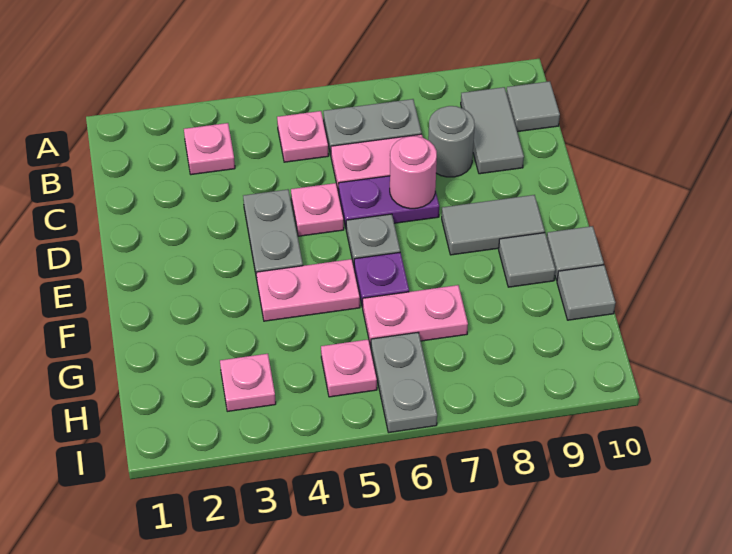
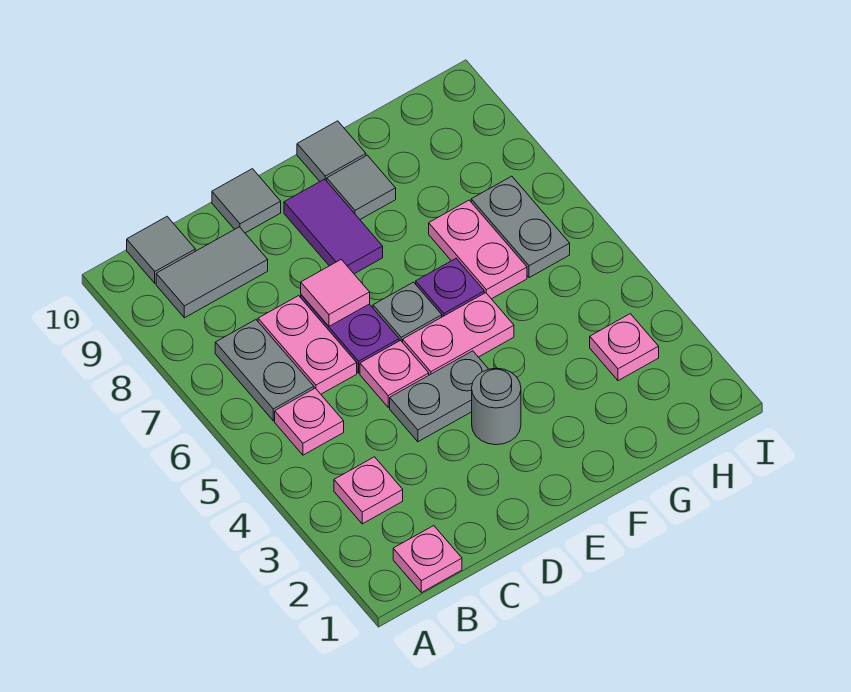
grey round brick C8 level 1 -> grey round brick E3 level 1
pink round brick D7 level 2 -> pink tile D7 level 2
grey tile E8:E9 level 1 -> purple tile E8:E9 level 1
pink plate F4:F5 level 1 -> pink plate E5:F5 level 1
grey tile G10 level 1 -> grey tile D10 level 1
pink plate H5 level 1 -> pink plate B1 level 1
grey plate H6:I6 level 1 -> grey plate H6:H7 level 1

